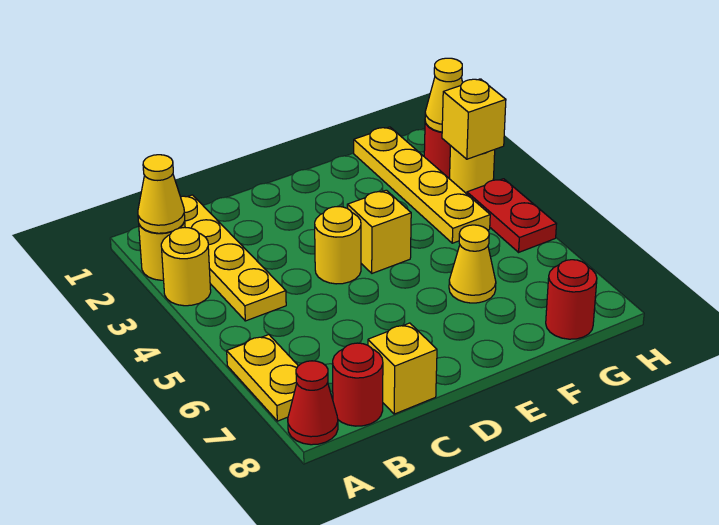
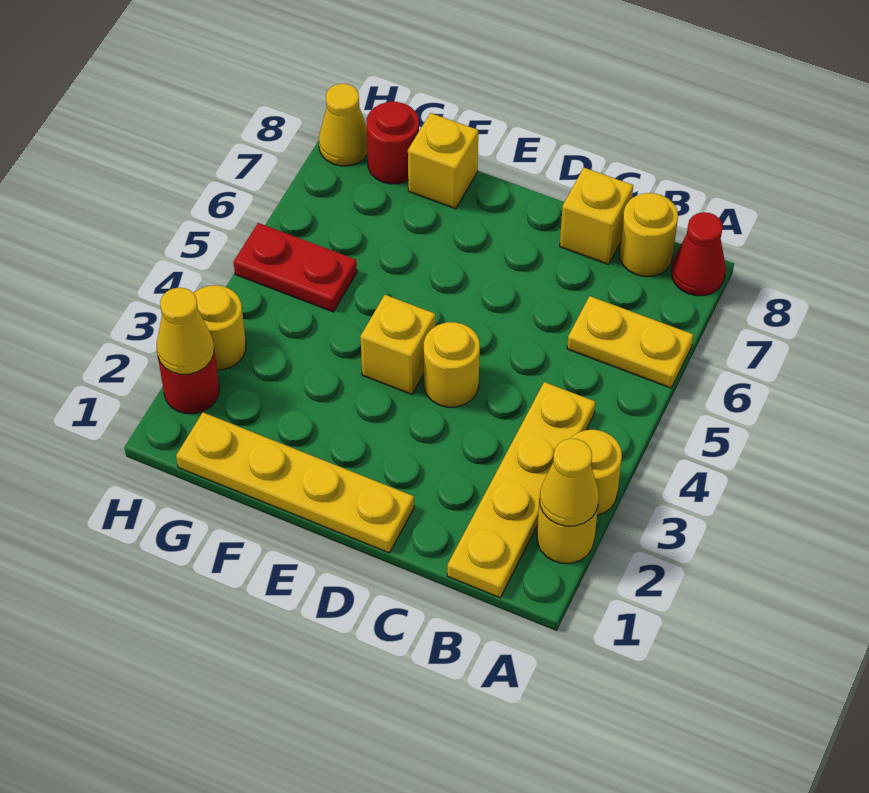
yellow plate A6:A7 level 1 -> yellow plate A6:B6 level 1
red round brick B8 level 1 -> yellow round brick B8 level 1
yellow cone F6 level 1 -> yellow cone H8 level 1
yellow plate G1:G4 level 1 -> yellow plate D1:G1 level 1
yellow brick H3 level 2 -> yellow brick F8 level 1
red plate H4:H5 level 1 -> red plate G5:H5 level 1

